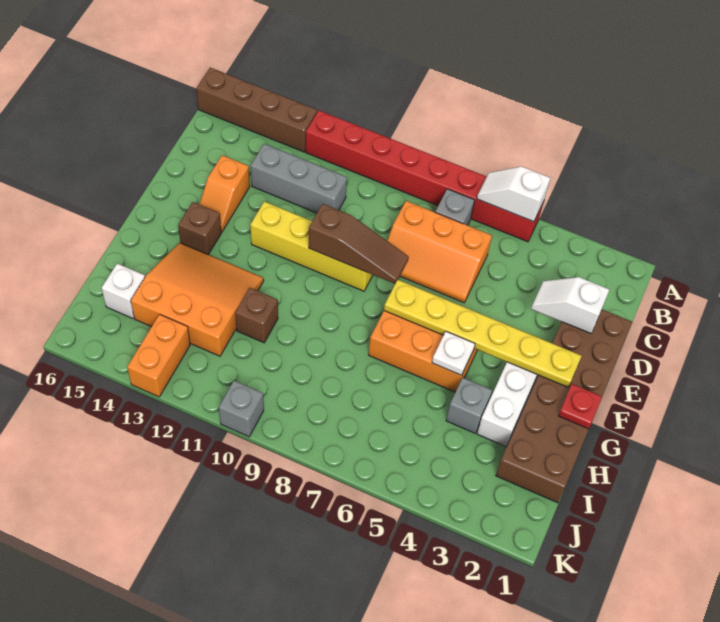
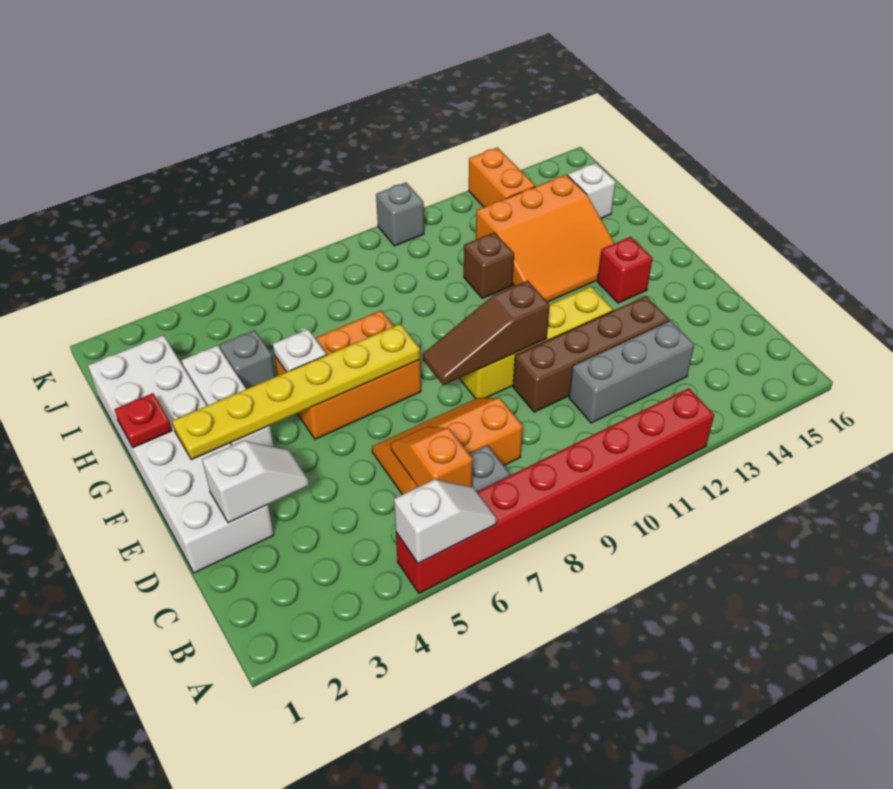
brown brick A13:A16 level 1 -> brown brick D10:D13 level 1
brown brick D1:I2 level 1 -> white brick D1:I2 level 1
orange slope D14:E14 level 1 top D -> orange slope B6:C6 level 2 top B
brown brick F14 level 1 -> red brick F14 level 1

